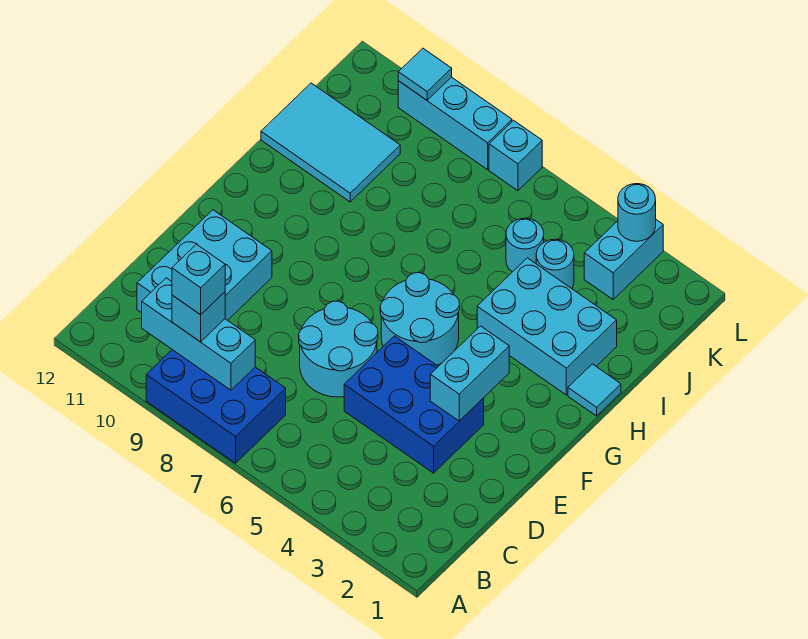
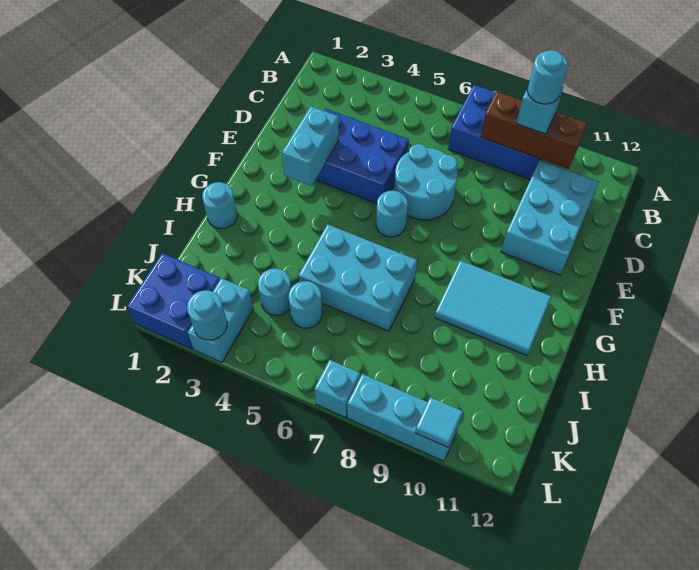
cyan brick B8:B10 level 2 -> brown brick B8:B10 level 2
cyan brick B9 level 4 -> cyan round brick B9 level 4
cyan round brick F5:G6 level 1 -> cyan round brick F6 level 1
cyan tile H1 level 1 -> cyan round brick H1 level 1
cyan brick H2:I4 level 1 -> cyan brick H5:I7 level 1
cyan tile I10:J12 level 1 -> cyan tile G9:H11 level 1
none -> blue brick K1:L2 level 1

